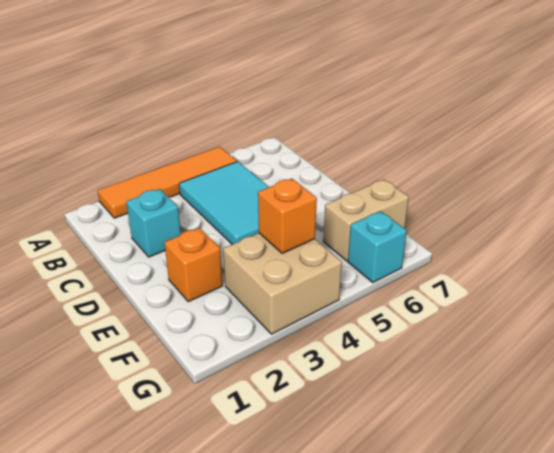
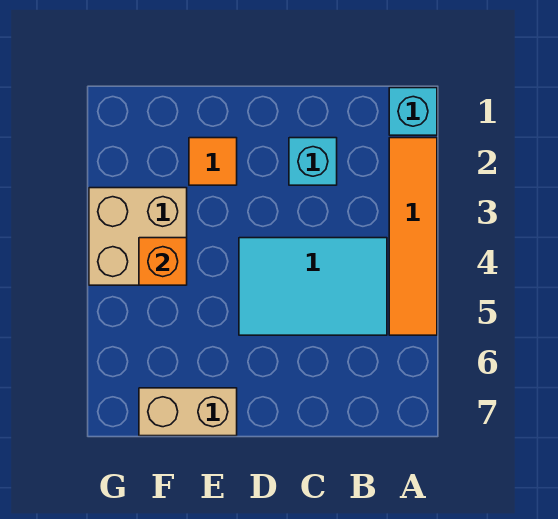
orange brick E2 level 1 -> orange tile E2 level 1
tan brick F6:F7 level 1 -> tan brick E7:F7 level 1
cyan brick G6 level 1 -> cyan brick A1 level 1

